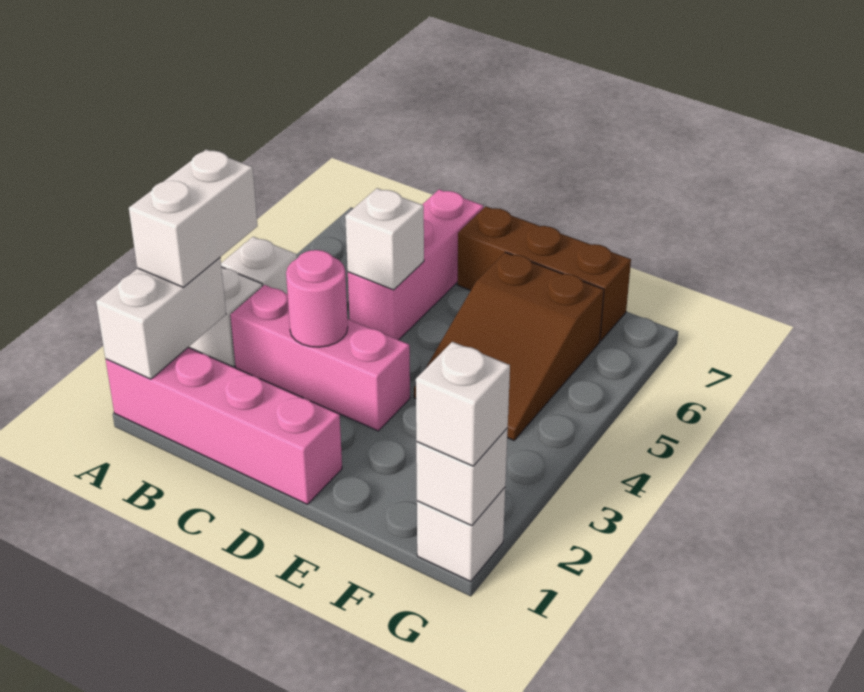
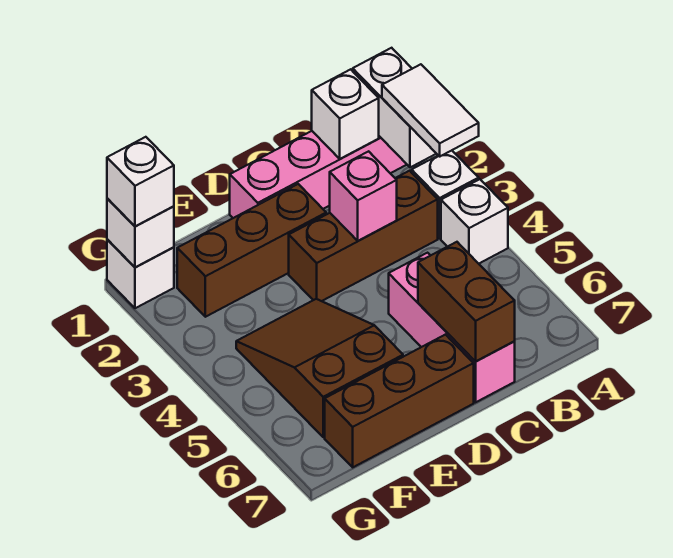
white brick A2:A3 level 3 -> white tile A2:A3 level 3
pink brick B3:D3 level 1 -> brown brick B3:D3 level 1
pink round brick C3 level 2 -> pink brick C3 level 2
white brick C5 level 2 -> white brick B1 level 2
none -> brown brick C6:C7 level 2
none -> brown brick D2:F2 level 1

